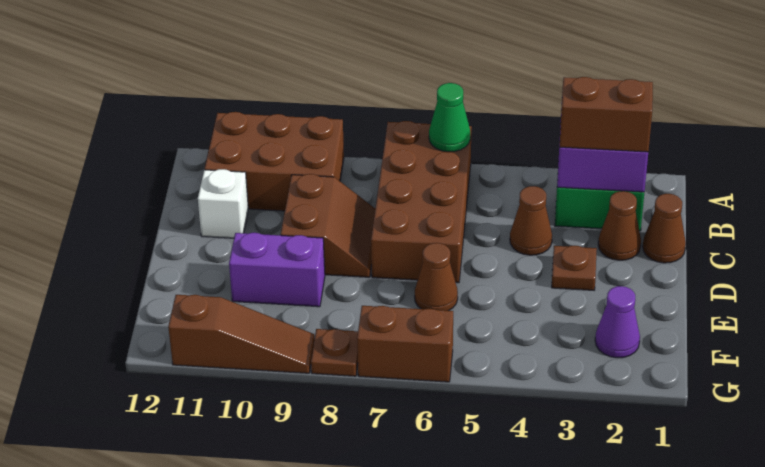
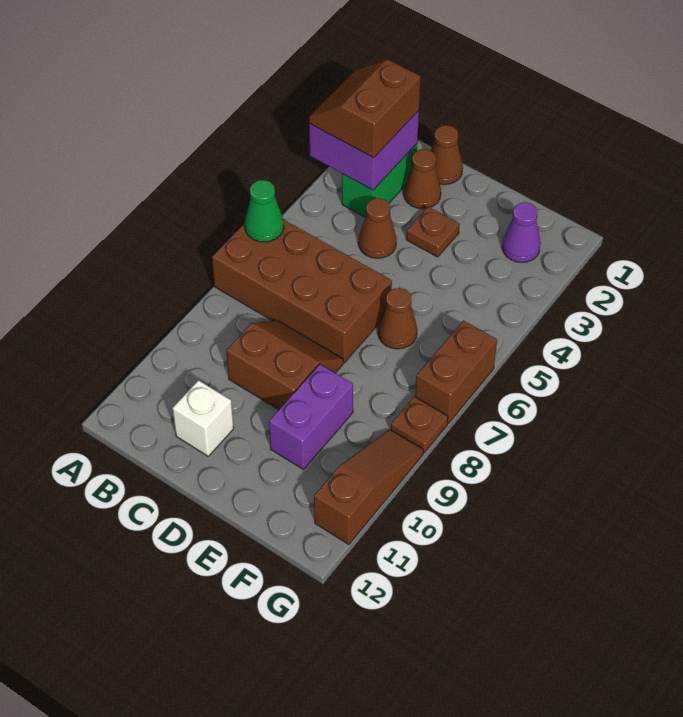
brown brick A9:B11 level 1 -> none

